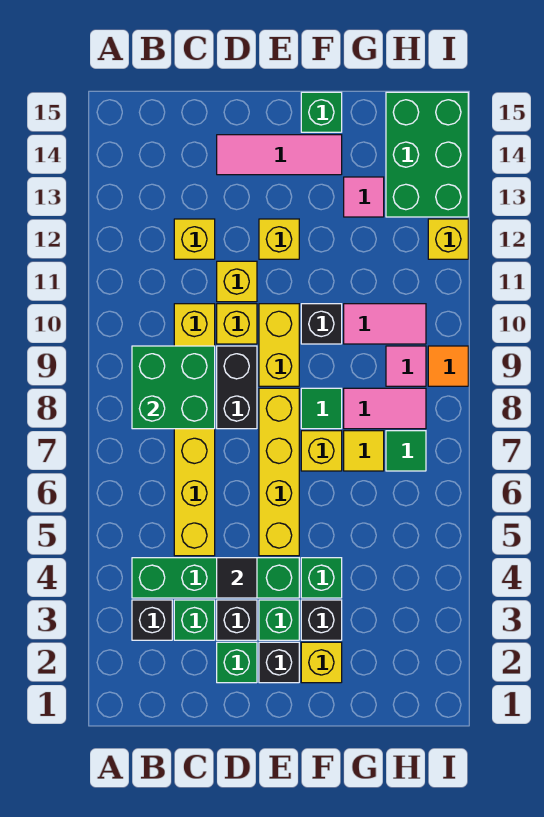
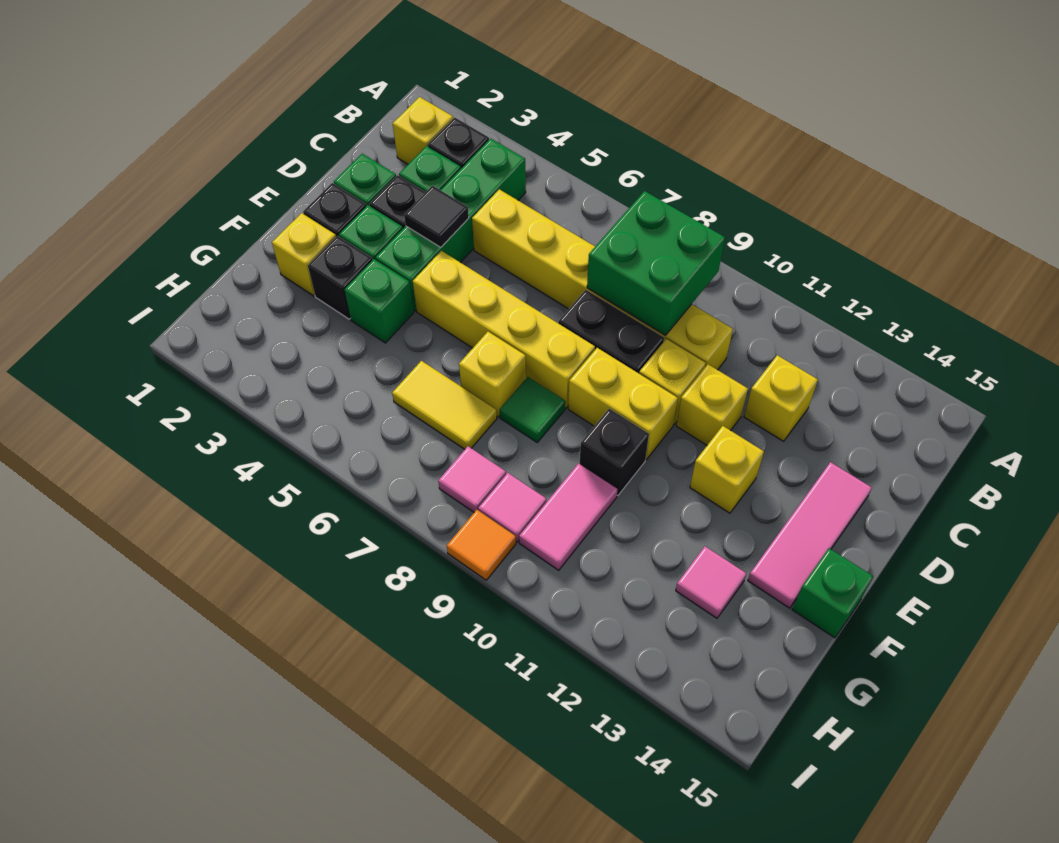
yellow tile G7 level 1 -> yellow tile G6:G7 level 1
pink tile G8:H8 level 1 -> pink tile H8 level 1
green tile H7 level 1 -> none
green brick H13:I15 level 1 -> none
yellow brick I12 level 1 -> yellow brick B2 level 1

